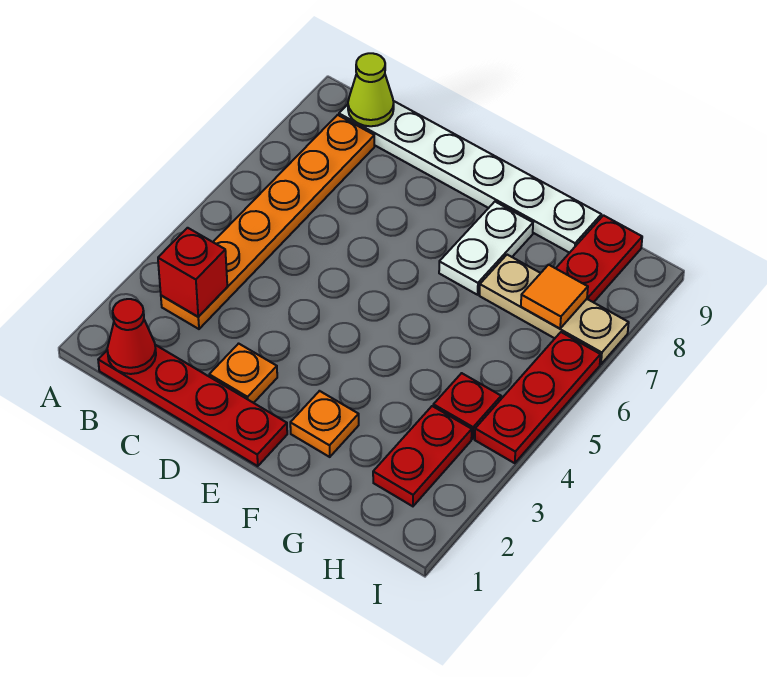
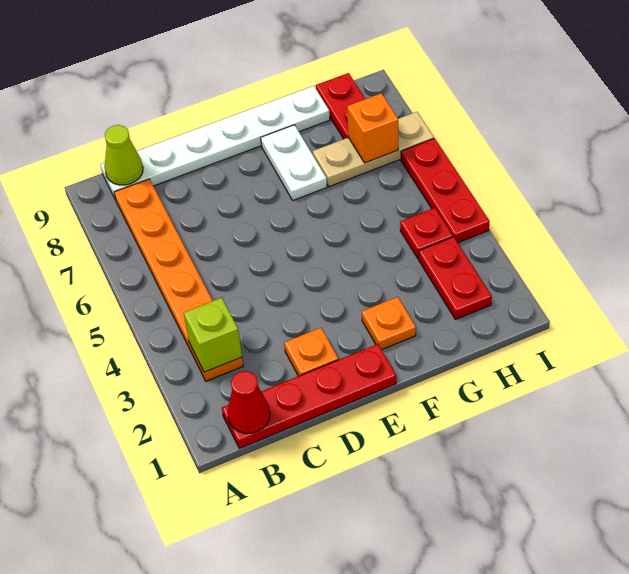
red brick B3 level 2 -> lime brick B3 level 2
orange tile H7 level 2 -> orange brick H7 level 2

